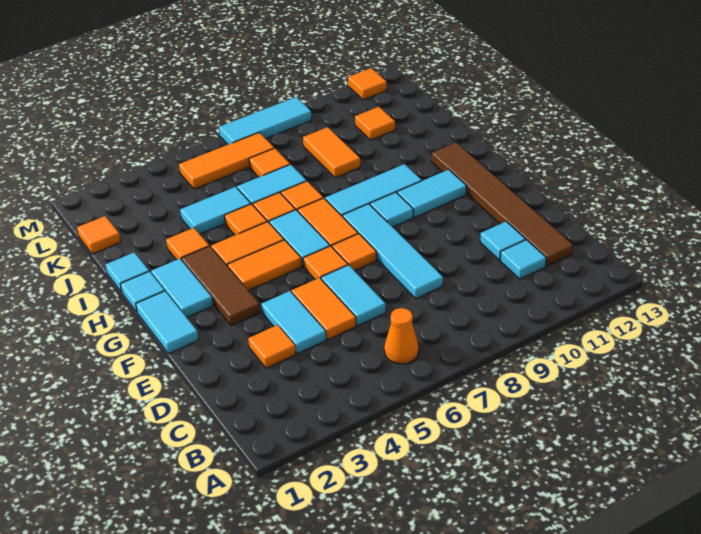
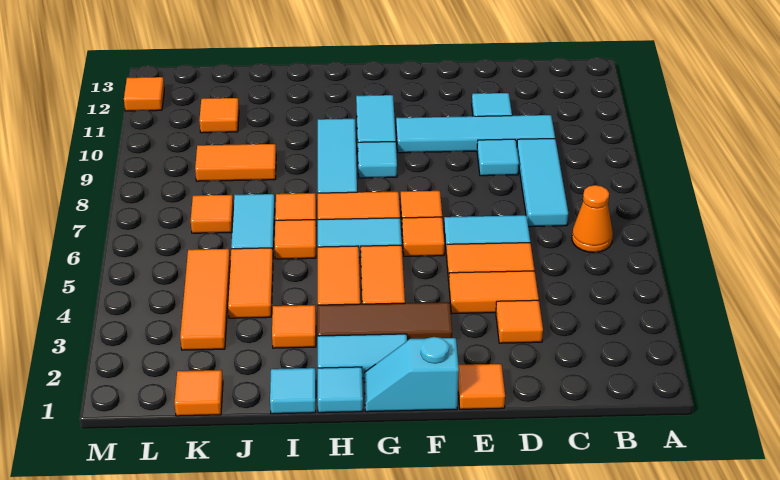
cyan tile C11 level 1 -> cyan tile D9 level 1
brown tile C12:H12 level 1 -> none
cyan tile D4:E4 level 1 -> orange tile D4:E4 level 1
cyan tile D8:G8 level 1 -> cyan tile C10:F10 level 1
cyan tile F1:G1 level 1 -> cyan slope F1:G1 level 1 top F
orange tile I5 level 1 -> orange tile E1 level 1
cyan tile J4:J5 level 1 -> orange tile J4:J5 level 1
orange tile L5:L7 level 1 -> orange tile K3:K5 level 1
cyan tile M7:M9 level 1 -> cyan tile C7:C9 level 1

